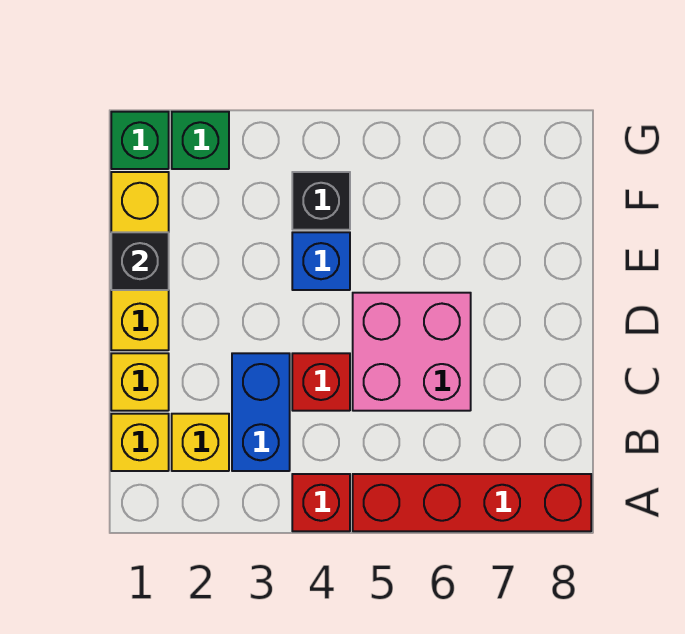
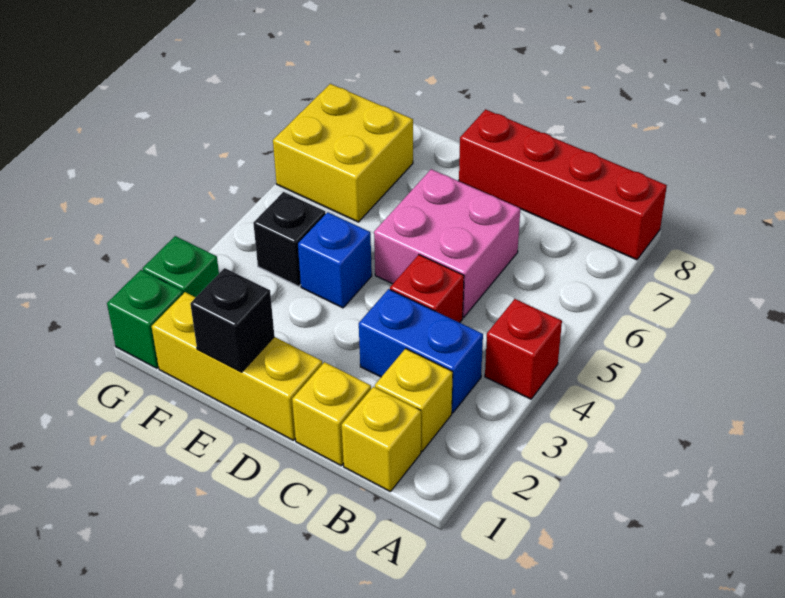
red brick A5:A8 level 1 -> red brick A8:D8 level 1
none -> yellow brick F6:G7 level 1

